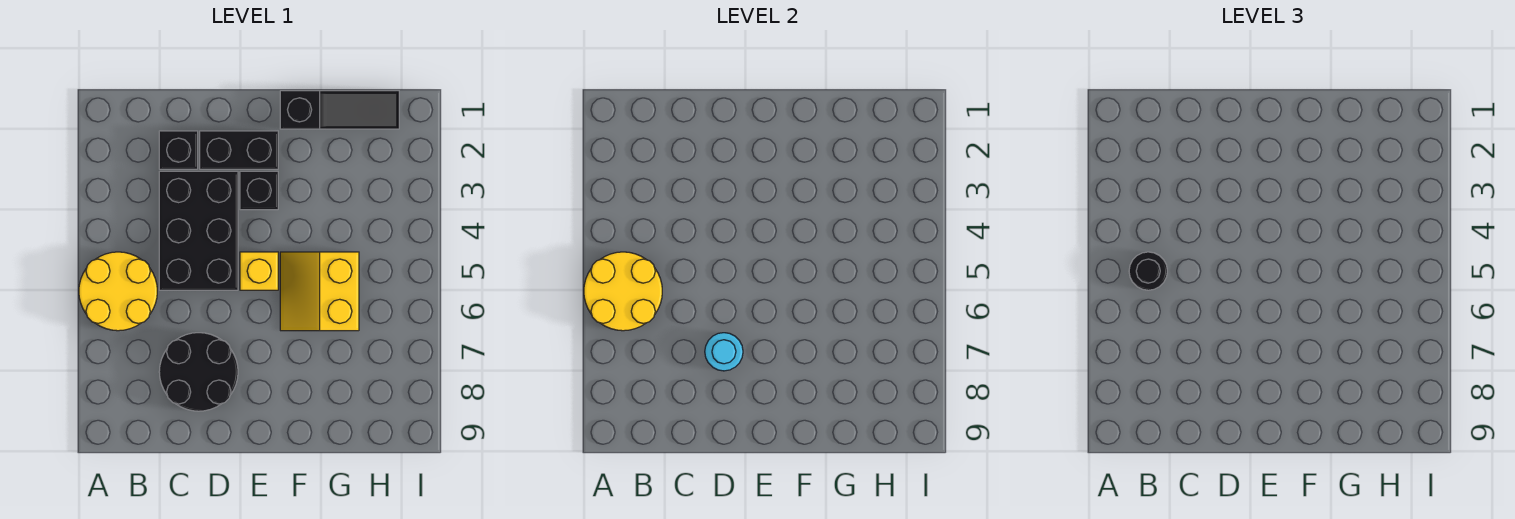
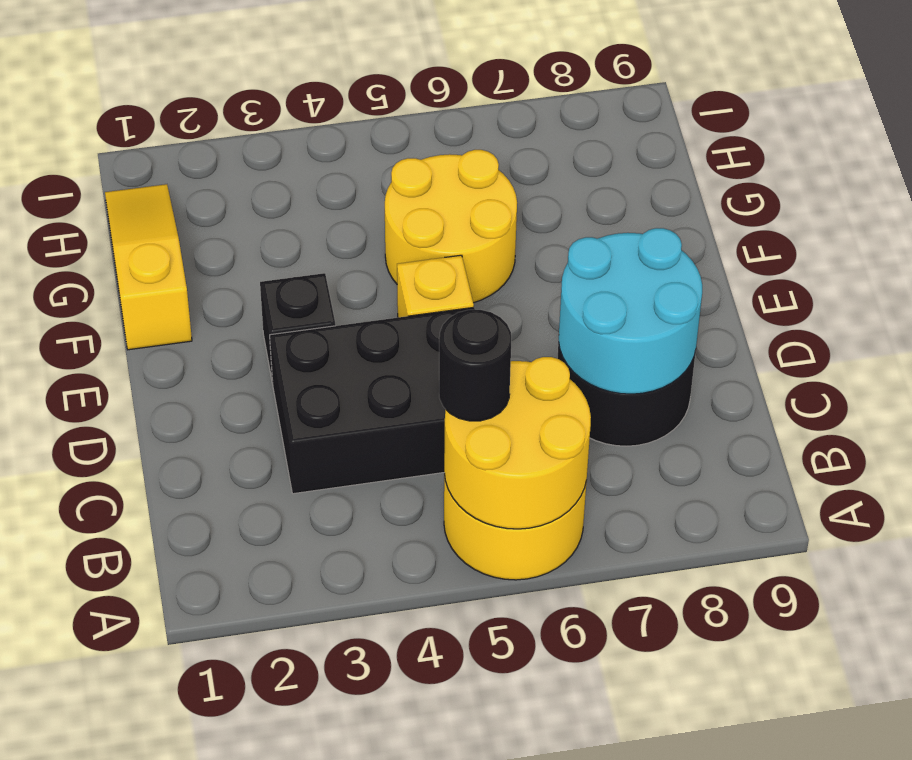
black brick C2 level 1 -> none
black brick D2:E2 level 1 -> none
cyan round brick D7 level 2 -> cyan round brick C7:D8 level 2
black slope F1:H1 level 1 top F -> yellow slope F1:H1 level 1 top F
yellow slope F5:G6 level 1 top G -> yellow round brick F5:G6 level 1

